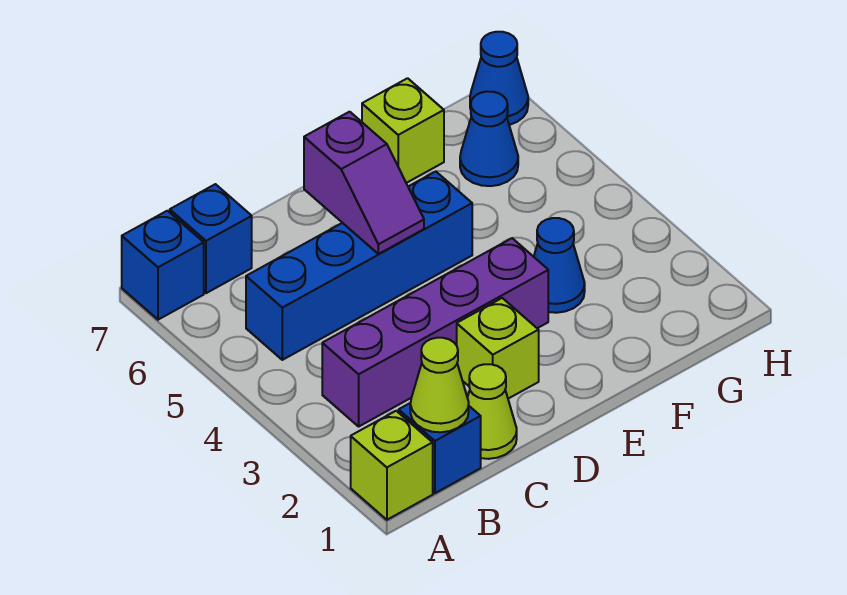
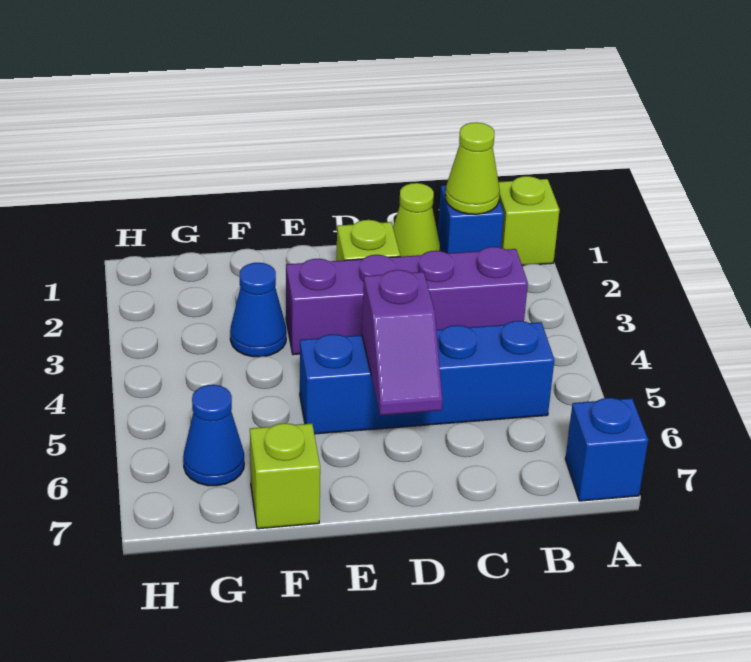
blue brick B7 level 1 -> none
purple slope D5:D6 level 2 top 6 -> purple slope D5:D6 level 2 top 5
blue cone H7 level 1 -> none

